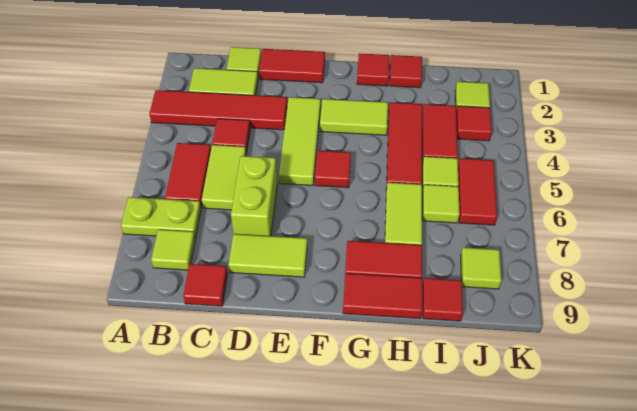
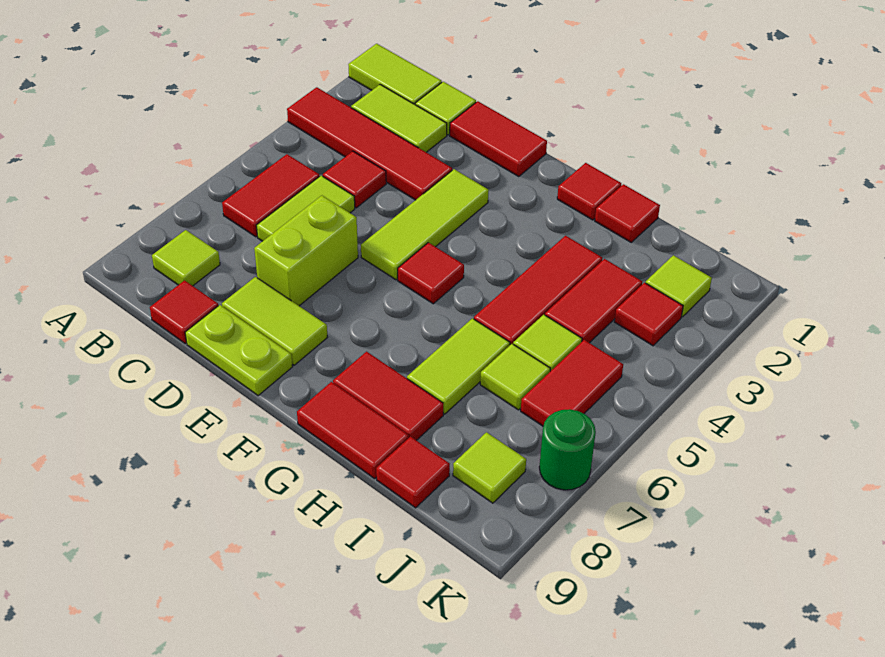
lime plate A7:B7 level 1 -> lime plate D9:E9 level 1
lime tile F3:G3 level 1 -> lime tile A1:B1 level 1
none -> green round brick K7 level 1

